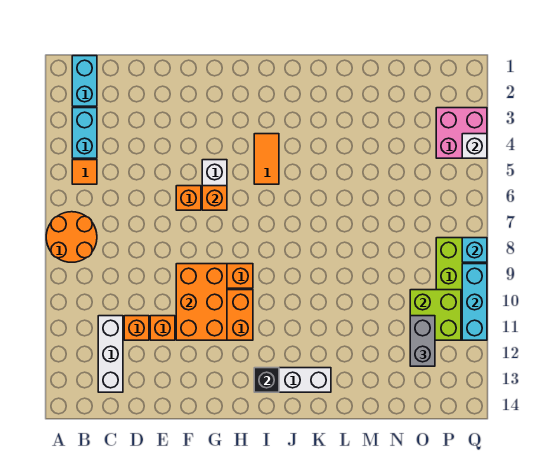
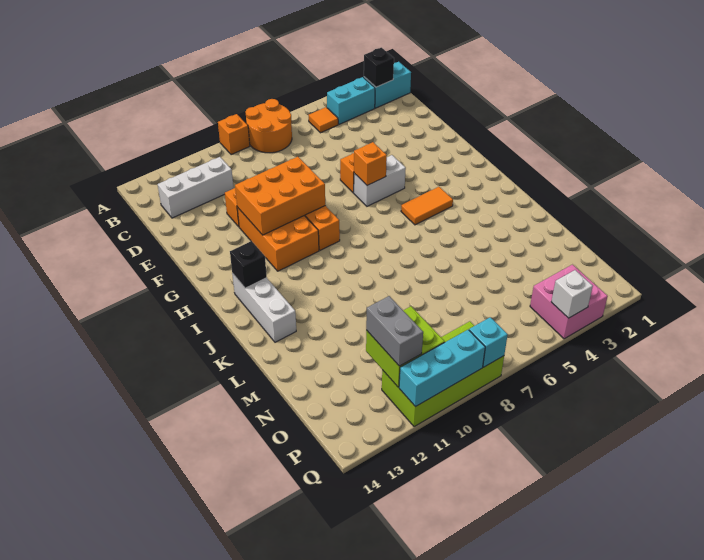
none -> black brick B2 level 2
orange brick D11 level 1 -> orange brick A9 level 1
grey brick O11:O12 level 3 -> grey brick O11:P11 level 3

